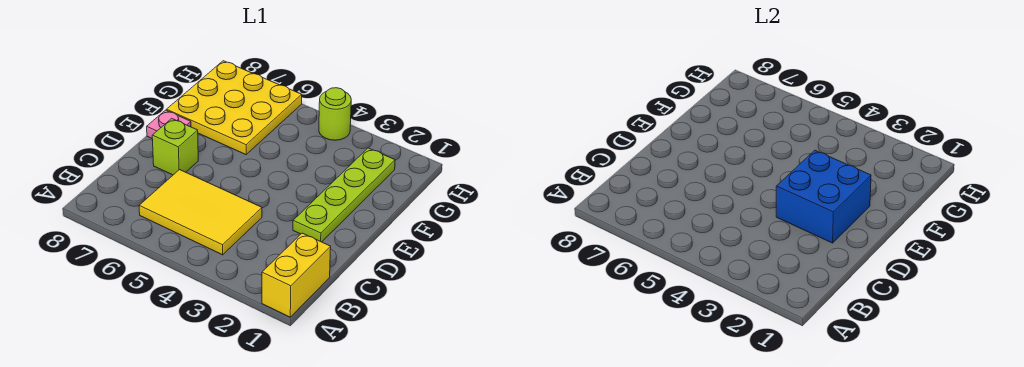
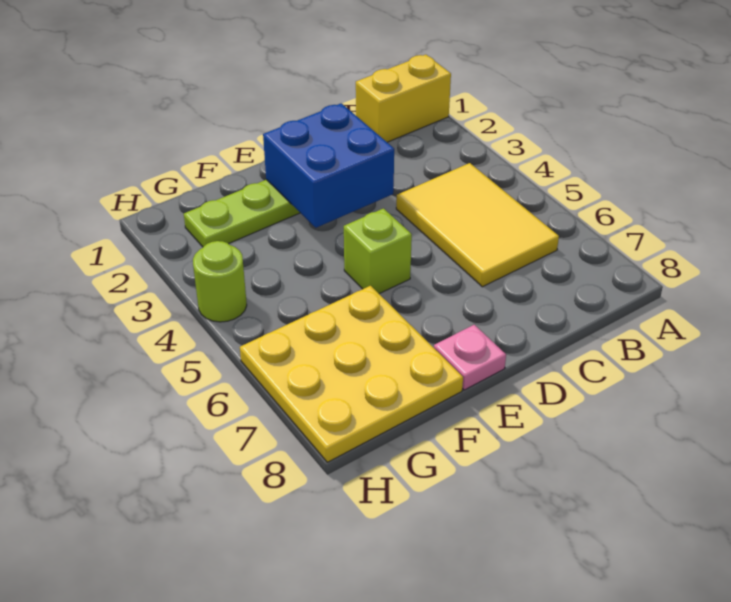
lime brick D7 level 1 -> lime brick E5 level 1

